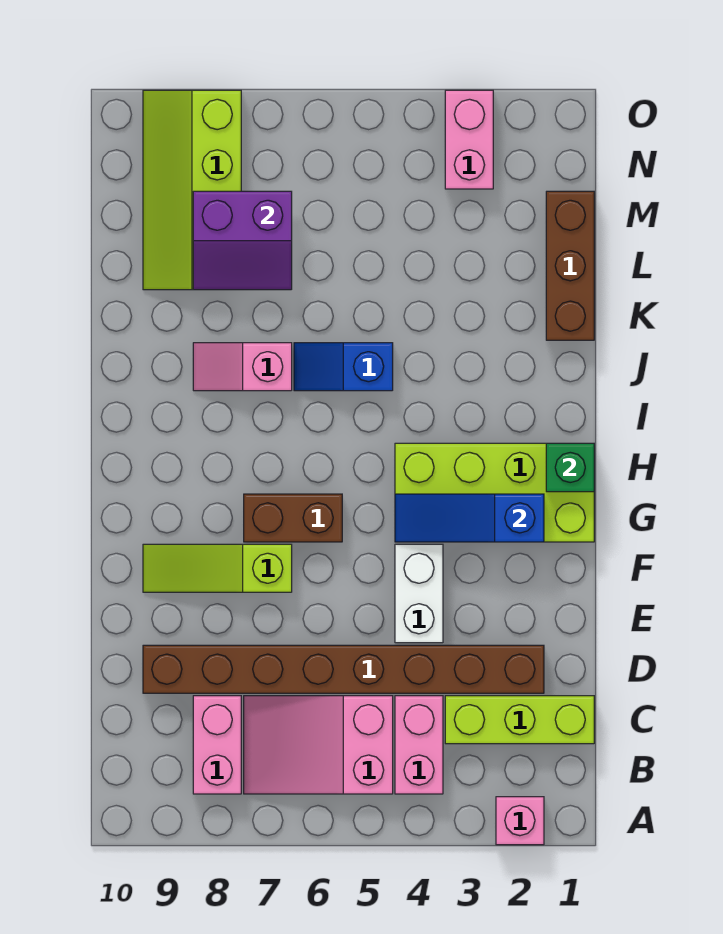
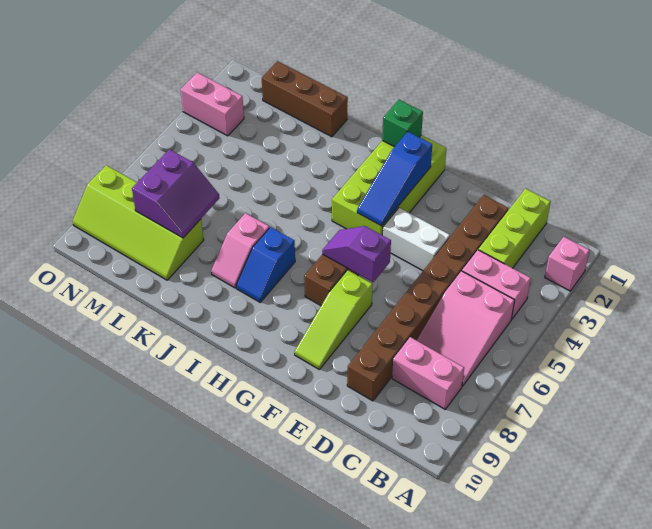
none -> purple slope F6:G6 level 2 top F
blue slope J5:J6 level 1 top 5 -> blue slope I7:I8 level 1 top 7

